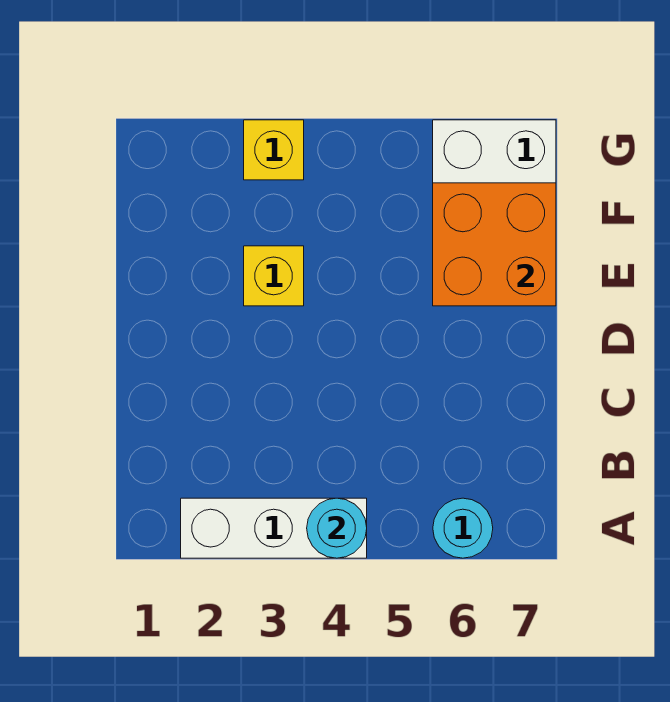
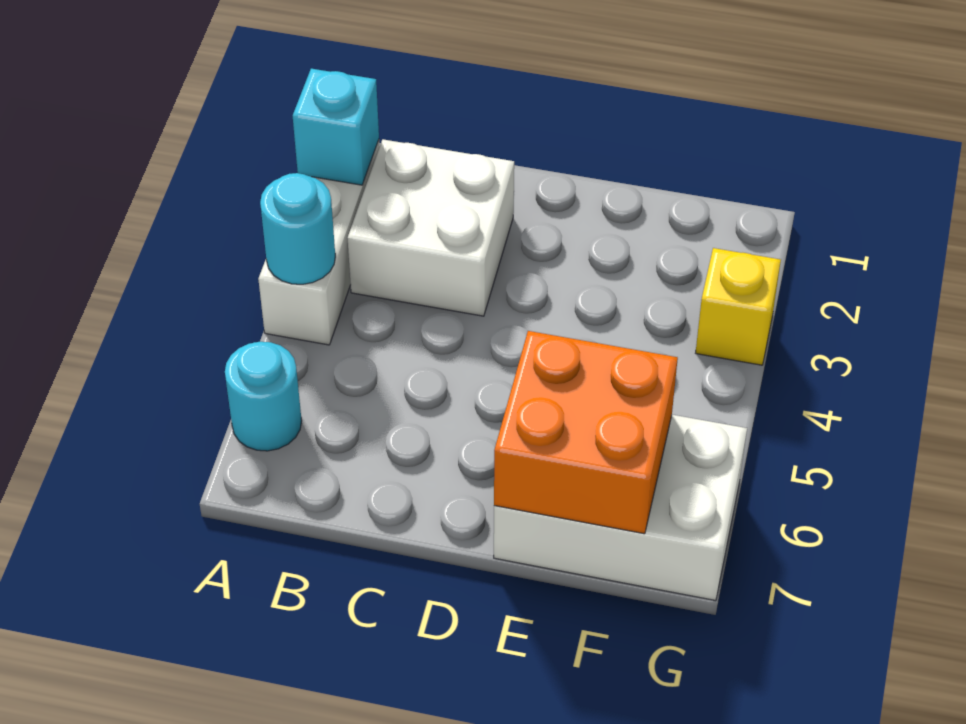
none -> cyan brick A2 level 2
none -> white brick B2:C3 level 1
yellow brick E3 level 1 -> none

